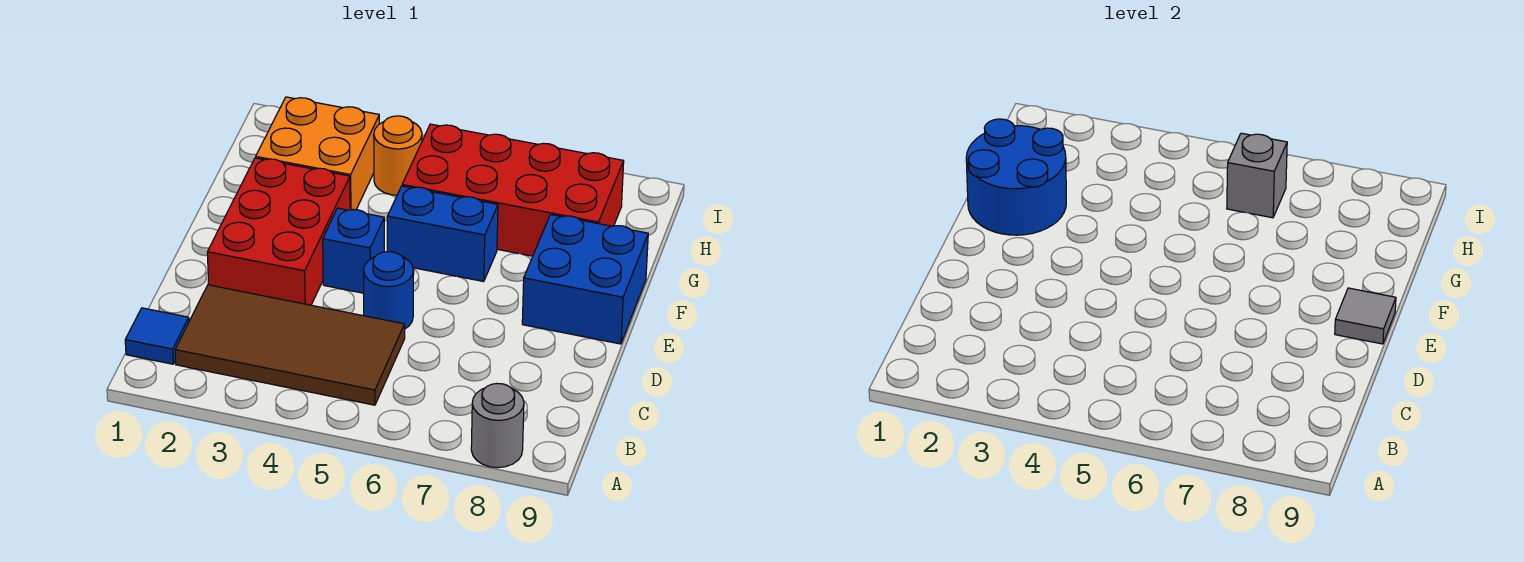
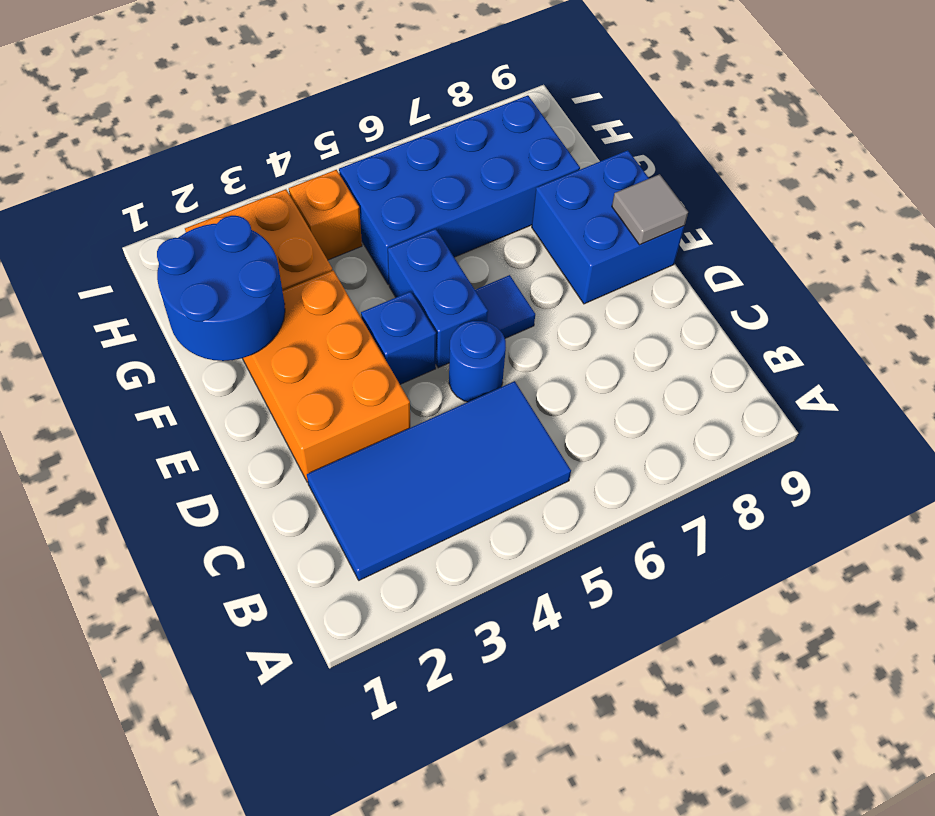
grey round brick A8 level 1 -> none
blue tile B1 level 1 -> blue tile E6 level 1
brown tile B2:C5 level 1 -> blue tile B2:C5 level 1
red brick D2:F3 level 1 -> orange brick D2:F3 level 1
blue brick F5:F6 level 1 -> blue brick E5:F5 level 1
red brick G5:H8 level 1 -> blue brick G5:H8 level 1
orange round brick H4 level 1 -> orange brick H4 level 1
grey brick H6 level 2 -> none

